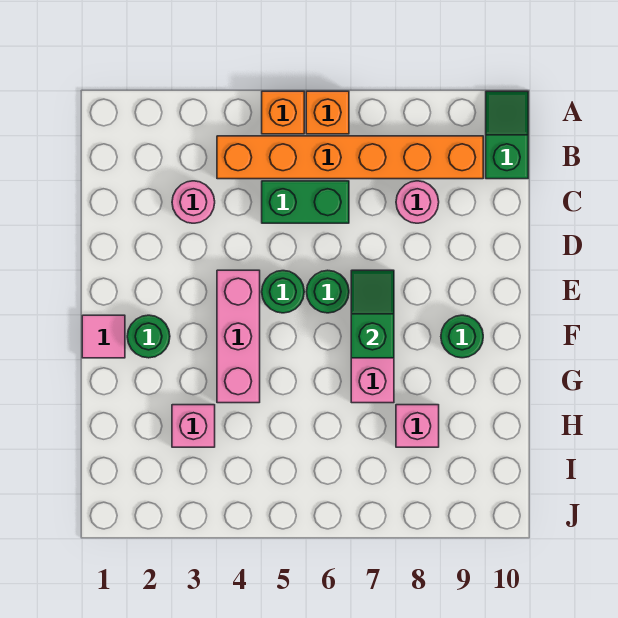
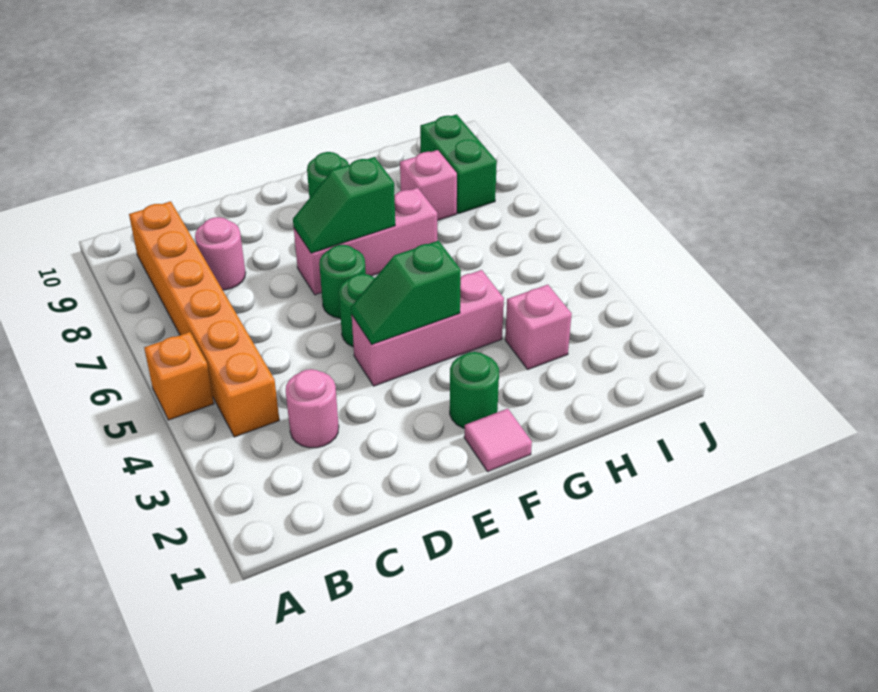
orange brick A6 level 1 -> none
green slope A10:B10 level 1 top B -> green slope E4:F4 level 2 top F
green brick C5:C6 level 1 -> green brick I8:I9 level 1

